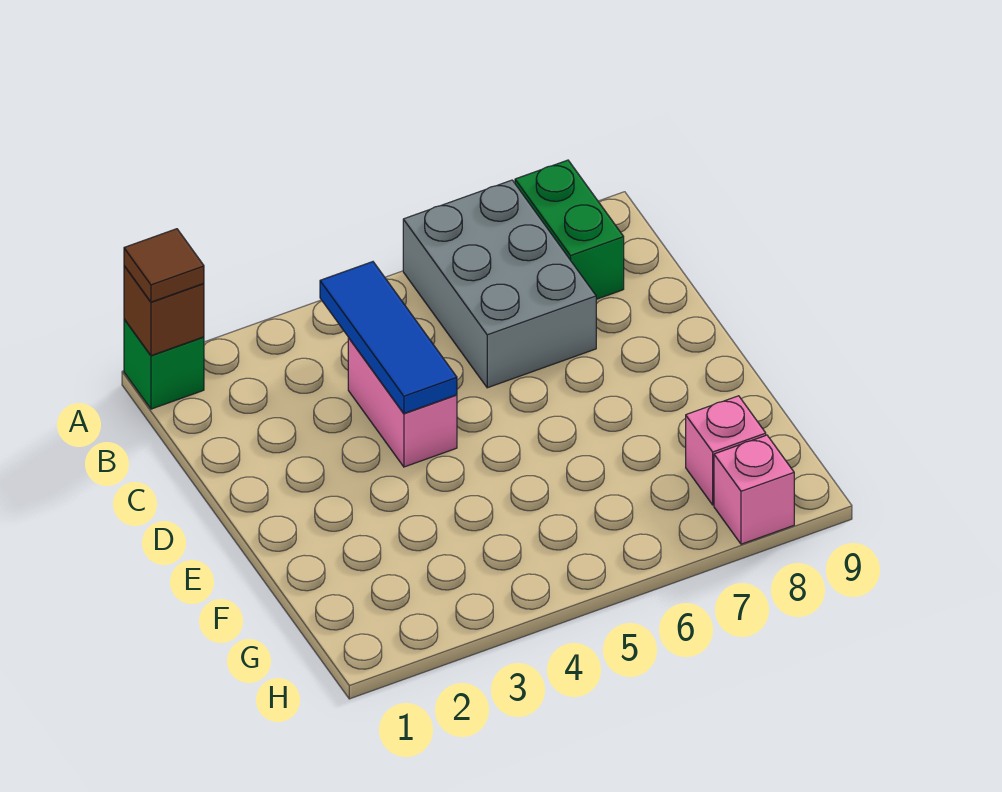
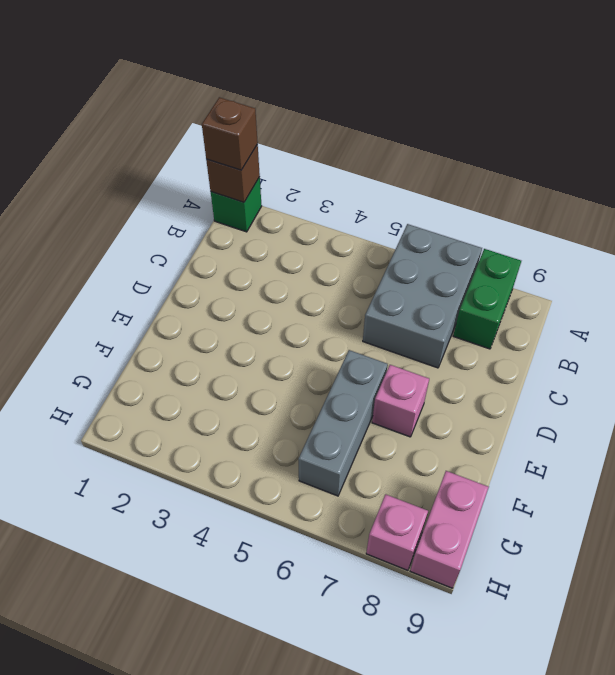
brown tile A1 level 3 -> brown brick A1 level 3
blue tile B4:D4 level 2 -> none
pink brick C4:D4 level 1 -> pink brick G9:H9 level 1
none -> grey brick E6:G6 level 1
pink brick G8 level 1 -> pink brick E7 level 1

